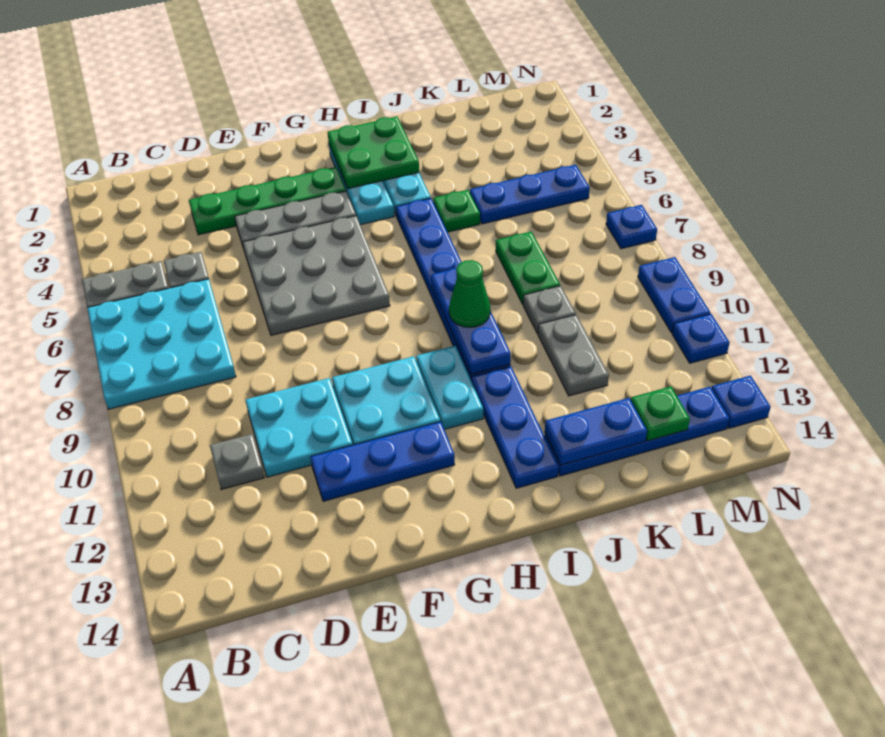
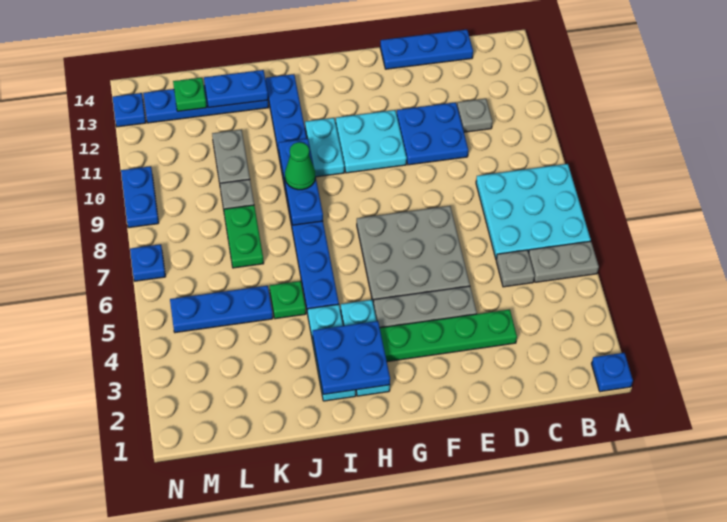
cyan plate D10:E11 level 1 -> blue plate D10:E11 level 1
blue plate E12:G12 level 1 -> blue plate C14:E14 level 1
green plate H2:I3 level 2 -> blue plate H2:I3 level 2
blue plate N11 level 1 -> blue plate A1 level 1

